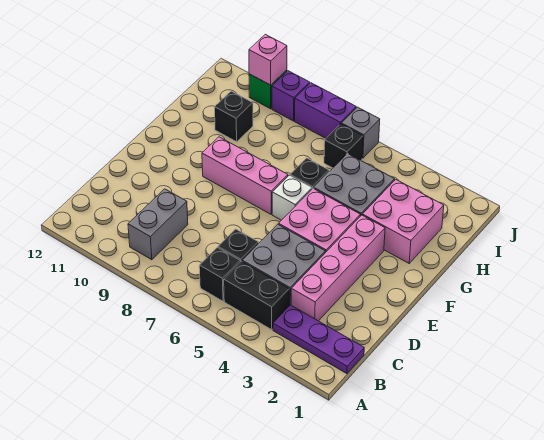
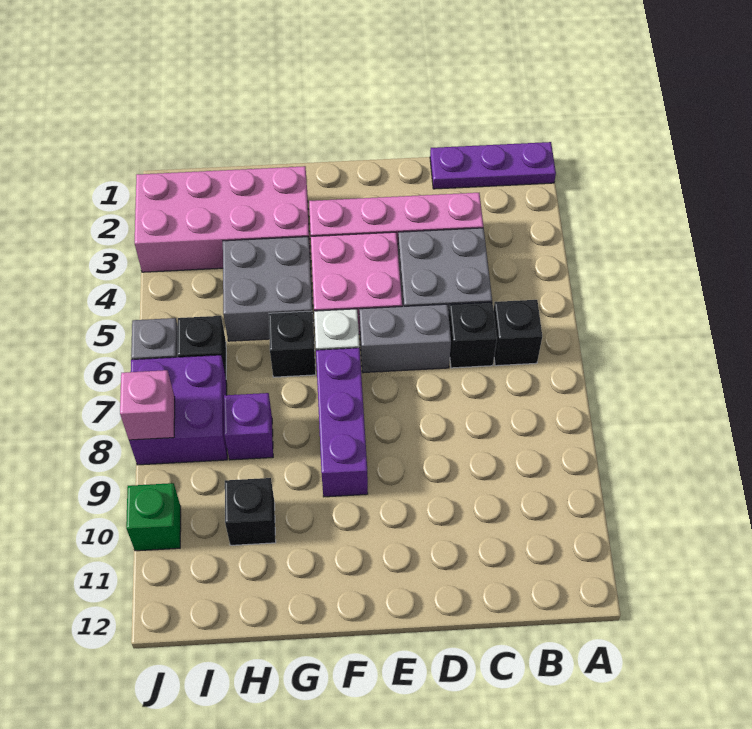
purple plate B1:B3 level 1 -> purple plate A1:C1 level 1
black brick B4:B5 level 1 -> none
grey brick B9:C9 level 1 -> grey brick D6:E6 level 1
pink brick F7:F9 level 1 -> purple brick F7:F9 level 1
pink brick G2:H3 level 1 -> pink brick G2:J3 level 1
purple brick J7:J8 level 1 -> purple brick I7:J8 level 1
purple brick J9 level 1 -> purple brick H8 level 1
pink brick J10 level 2 -> pink brick J8 level 2

